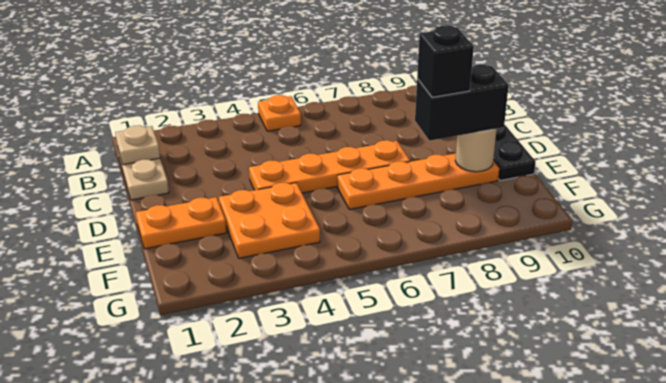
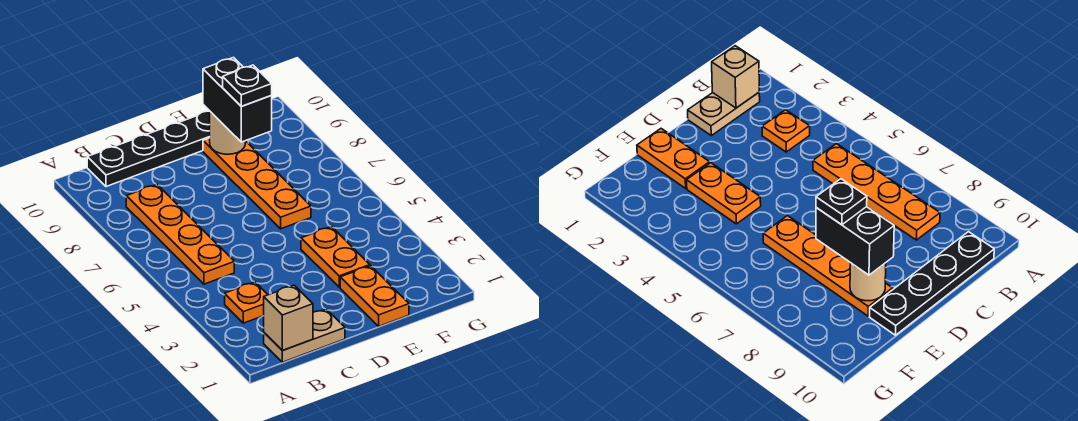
orange plate A5 level 1 -> orange plate B3 level 1
tan plate B1 level 2 -> tan brick B1 level 2
orange plate D4:D7 level 1 -> orange plate B5:B8 level 1
orange plate E3:F4 level 1 -> orange plate E3:E4 level 1
black brick E8 level 4 -> black plate E8 level 4

